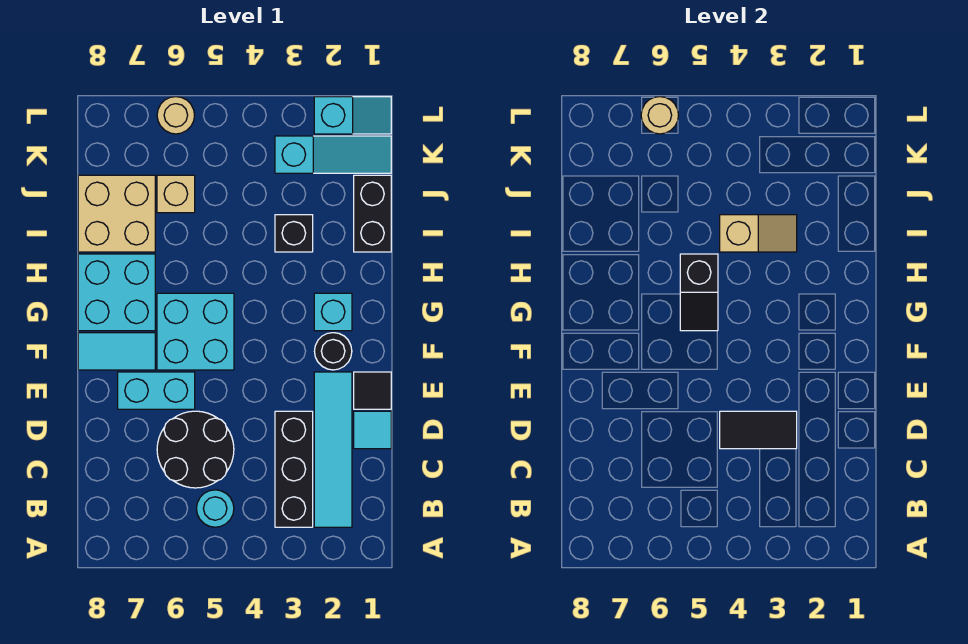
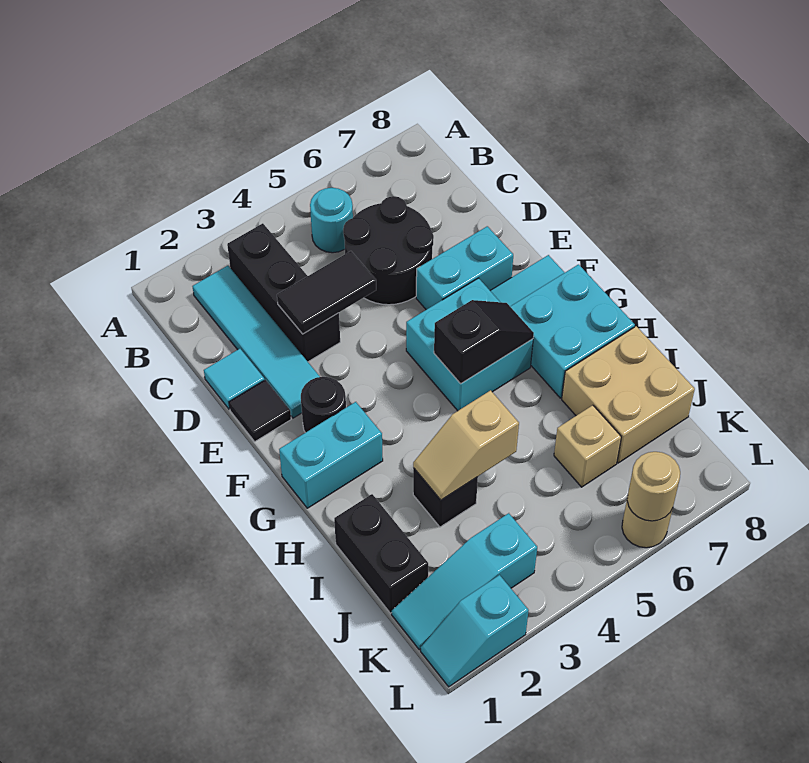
cyan brick G2 level 1 -> cyan brick G1:G2 level 1
black slope G5:H5 level 2 top H -> black slope G5:G6 level 2 top 5

